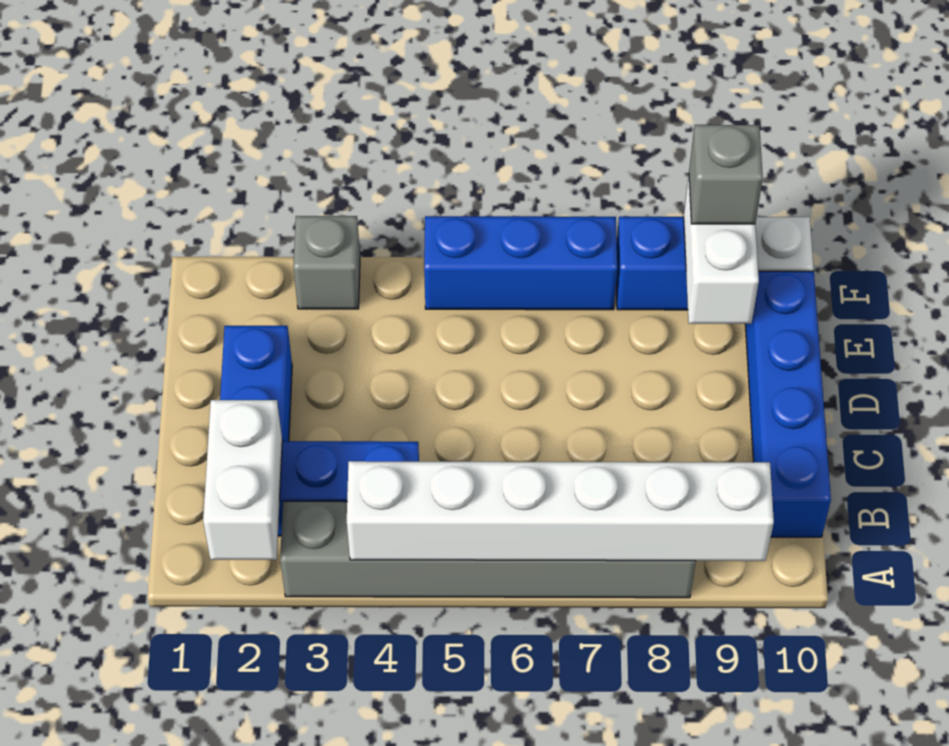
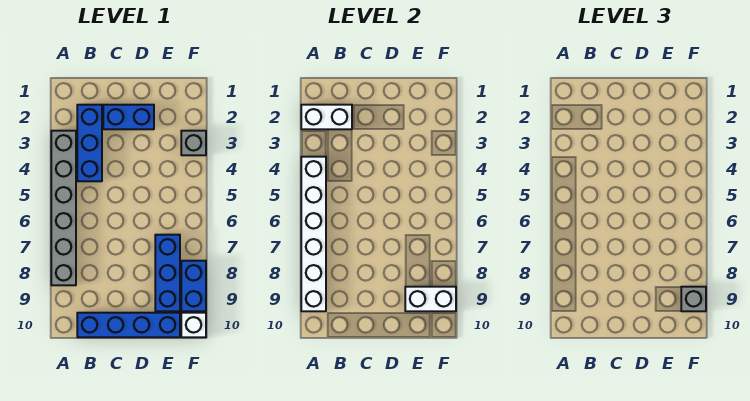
blue brick F5:F7 level 1 -> blue brick E7:E9 level 1

